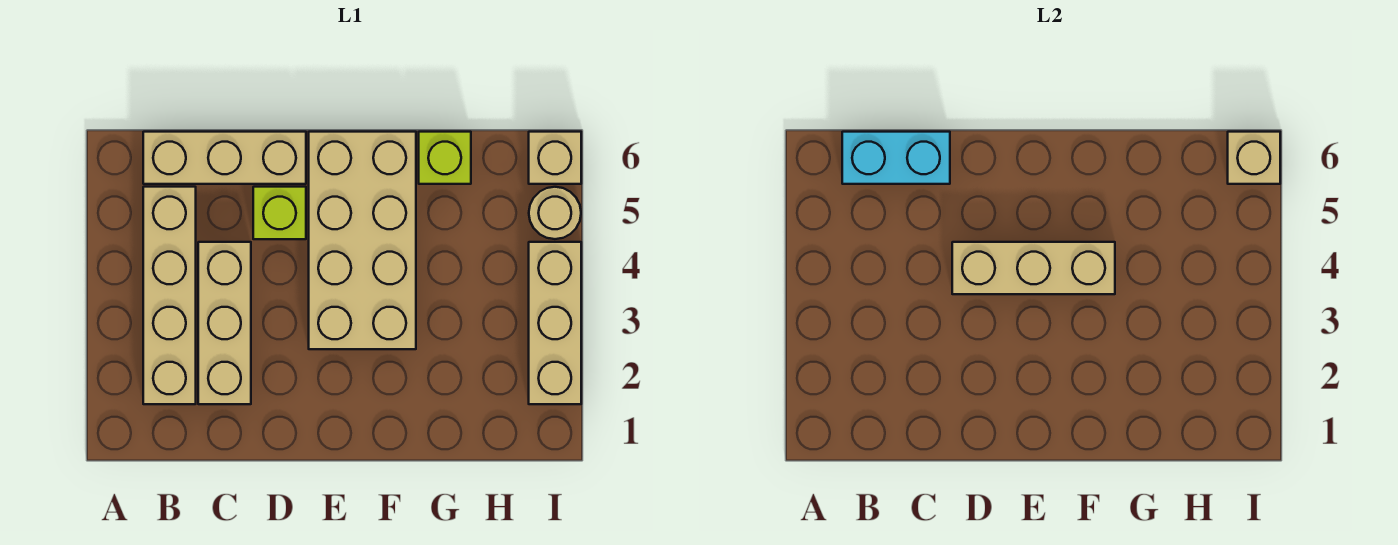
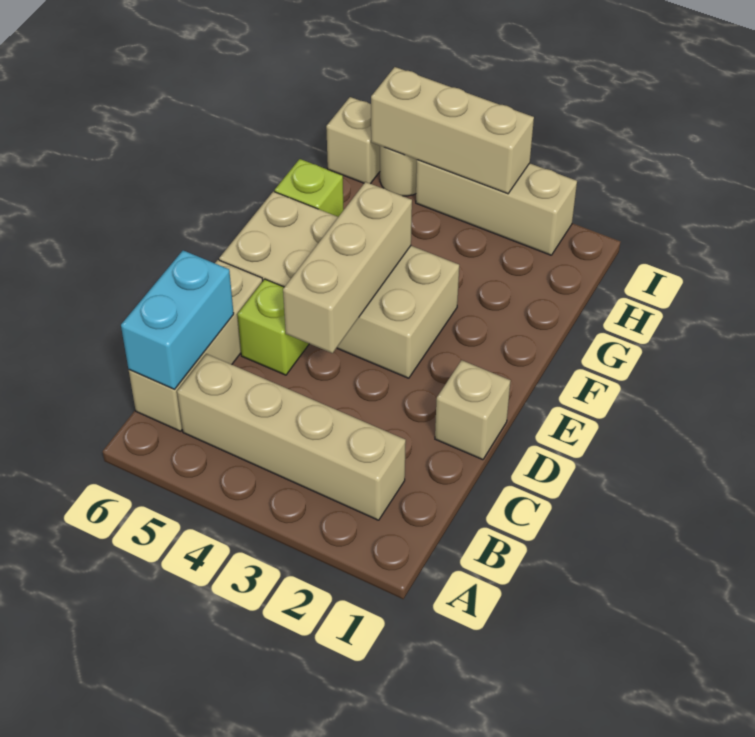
tan brick C2:C4 level 1 -> tan brick I3:I5 level 2
tan brick I6 level 2 -> tan brick D1 level 1

